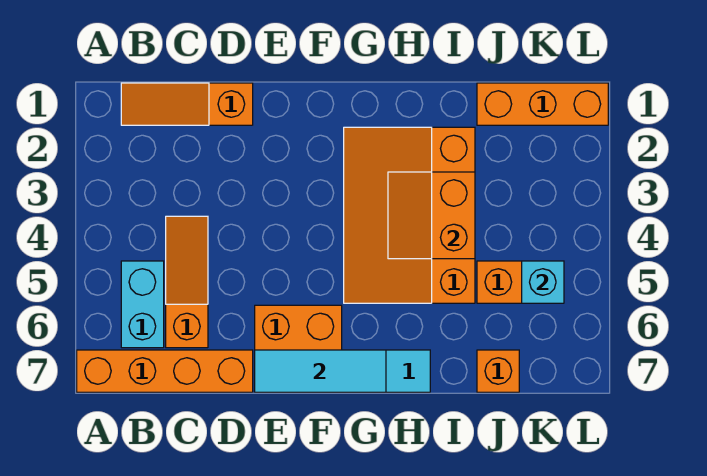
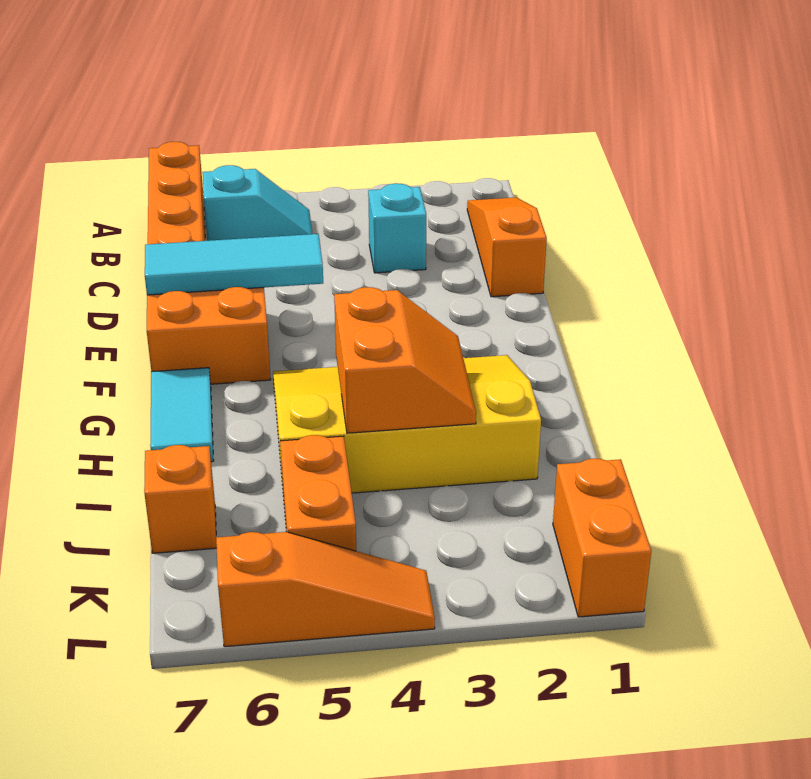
cyan brick B5:B6 level 1 -> cyan slope B5:B6 level 1 top 6
orange slope C4:C6 level 1 top 6 -> orange slope L4:L6 level 1 top 6
cyan tile E7:G7 level 2 -> cyan tile E5:E7 level 2
orange slope G2:I5 level 1 top I -> yellow slope G2:I5 level 1 top I
orange slope H3:I4 level 2 top I -> orange slope H3:I4 level 2 top 4
orange brick J1:L1 level 1 -> orange brick K1:L1 level 1
cyan brick K5 level 2 -> cyan brick C3 level 1

